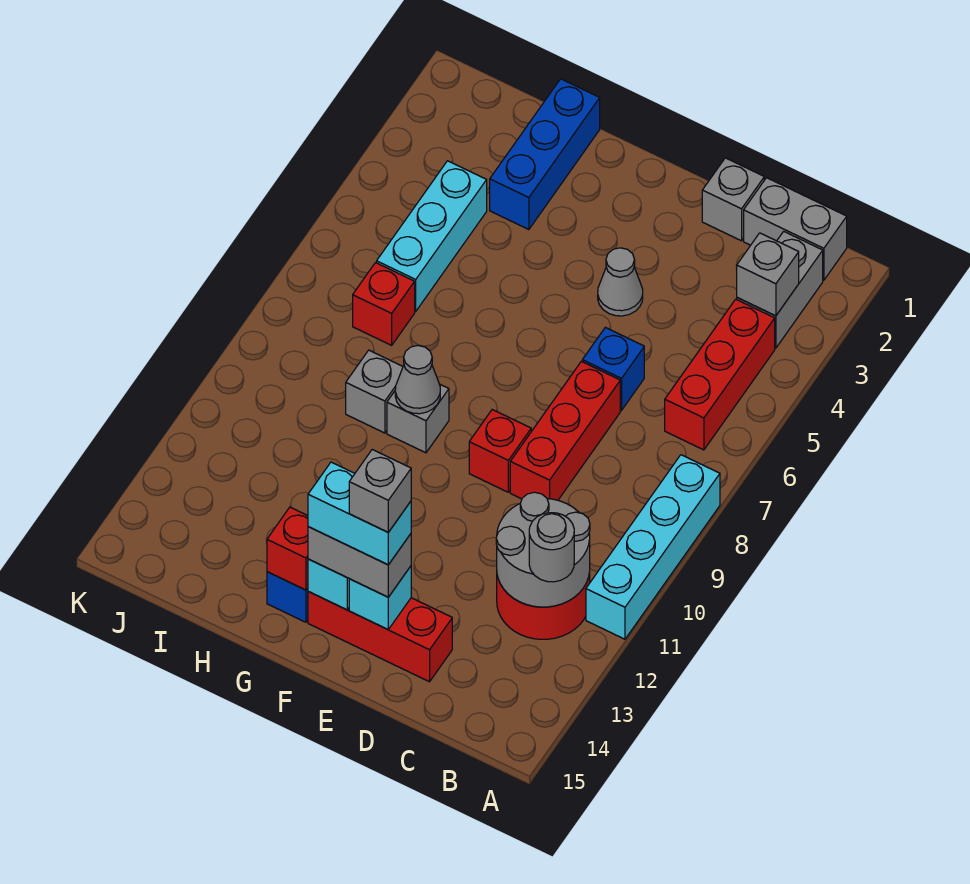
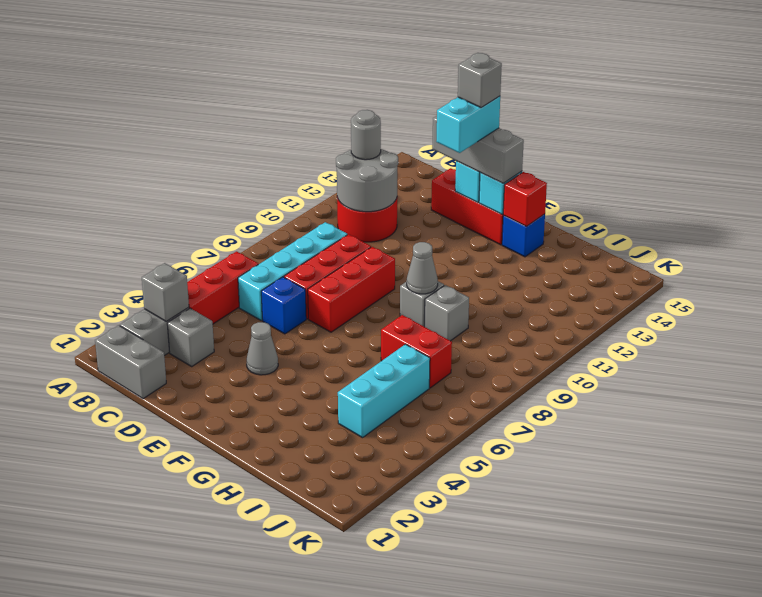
cyan brick A8:A11 level 1 -> cyan brick C6:C9 level 1
grey brick D1 level 1 -> grey brick C3 level 1
red brick E9 level 1 -> red brick E7:E9 level 1
grey brick E14:F14 level 3 -> grey brick D14:F14 level 3
cyan brick E14:F14 level 4 -> cyan brick E13:E14 level 4
blue brick H1:H3 level 1 -> none
red brick I7 level 1 -> red brick H7:I7 level 1

